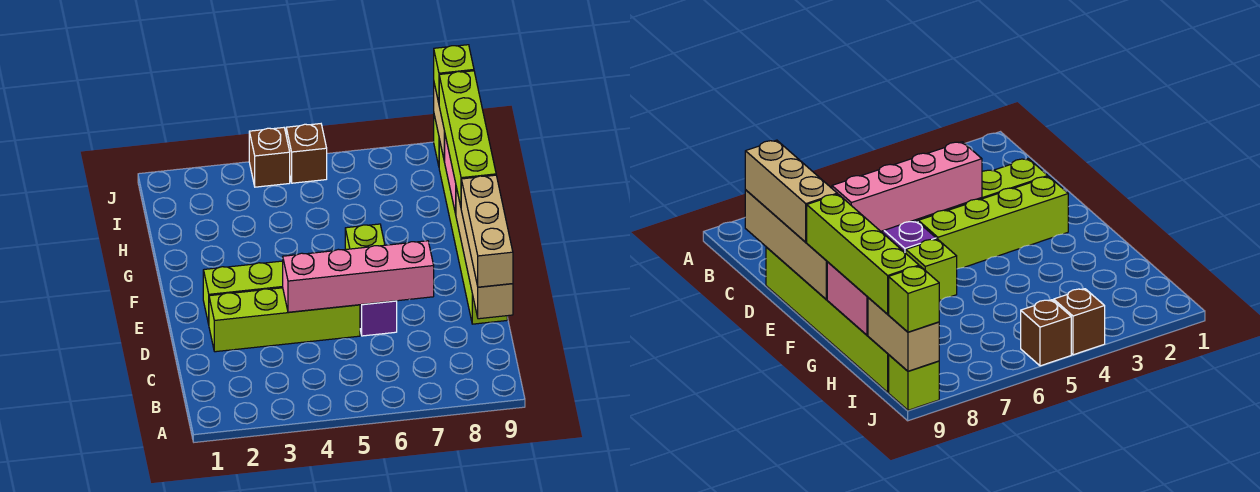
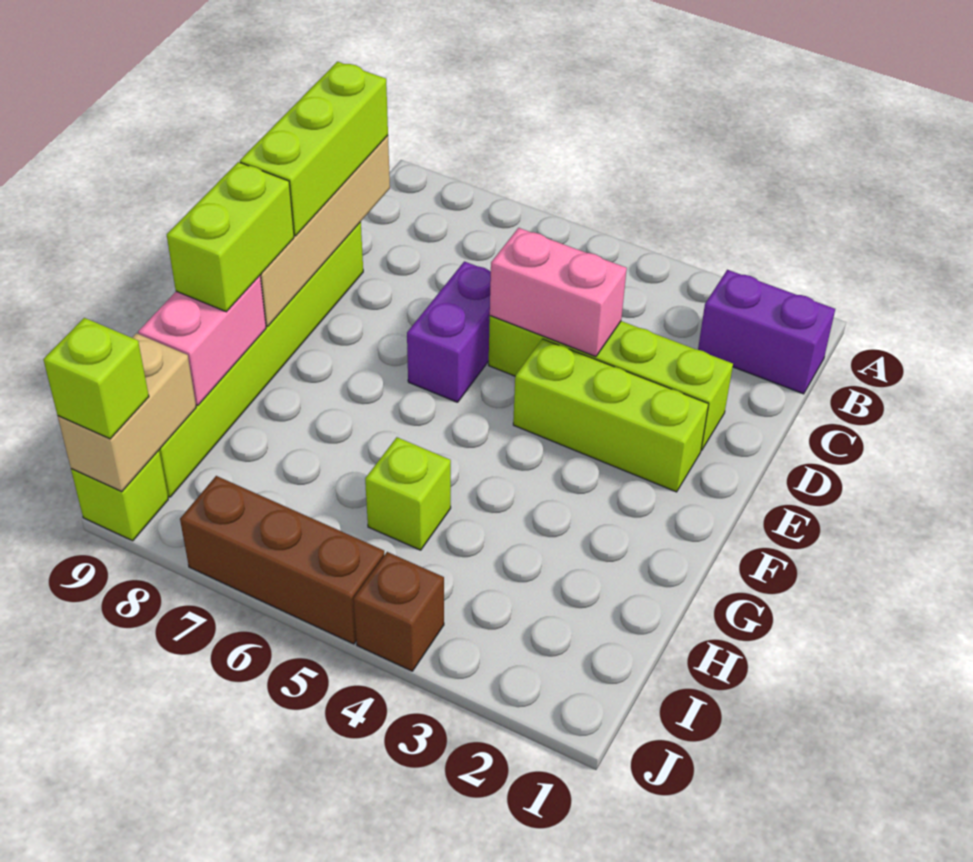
none -> purple brick B1:B2 level 1
tan brick C9:E9 level 3 -> lime brick C9:E9 level 3
pink brick D4:D7 level 2 -> pink brick D4:D5 level 2
lime brick E2:E5 level 1 -> lime brick E2:E4 level 1
lime brick F6 level 1 -> lime brick H5 level 1
lime brick F9:I9 level 3 -> lime brick F9:G9 level 3
brown brick J5 level 1 -> brown brick J5:J7 level 1

